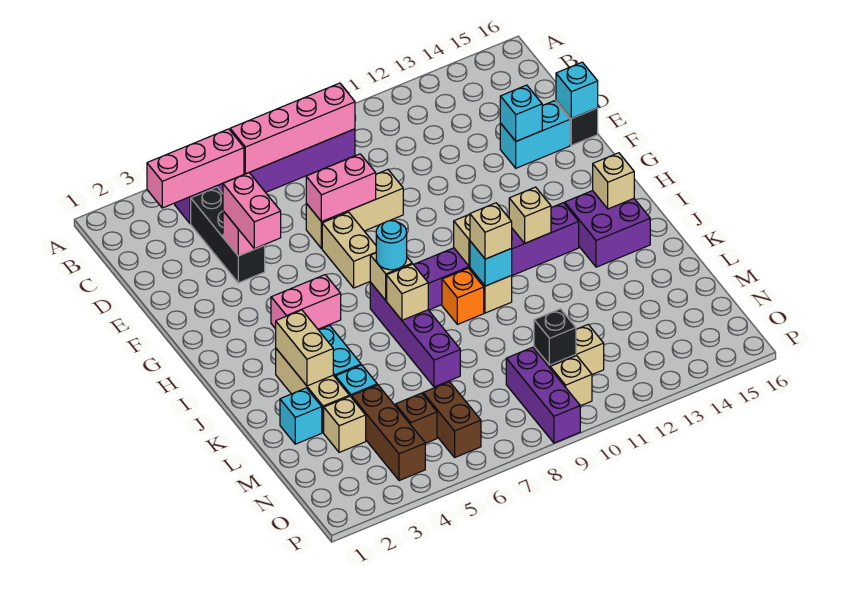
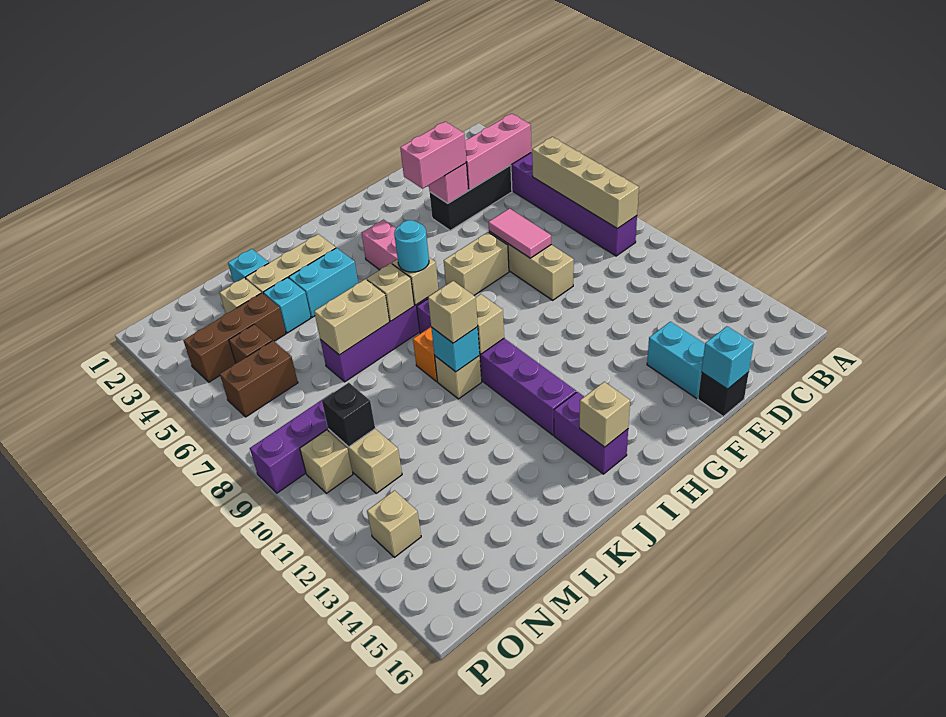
pink brick B3:B5 level 2 -> pink brick B4:D4 level 2
pink brick B6:B9 level 2 -> tan brick B6:B9 level 2
pink brick E7:E8 level 2 -> pink tile E7:E8 level 2
cyan brick E14 level 2 -> none
tan brick I12 level 2 -> tan brick O13 level 1
purple brick I14:J15 level 1 -> purple brick I14:I15 level 1
tan brick J3:K3 level 2 -> tan brick K7:L7 level 2

